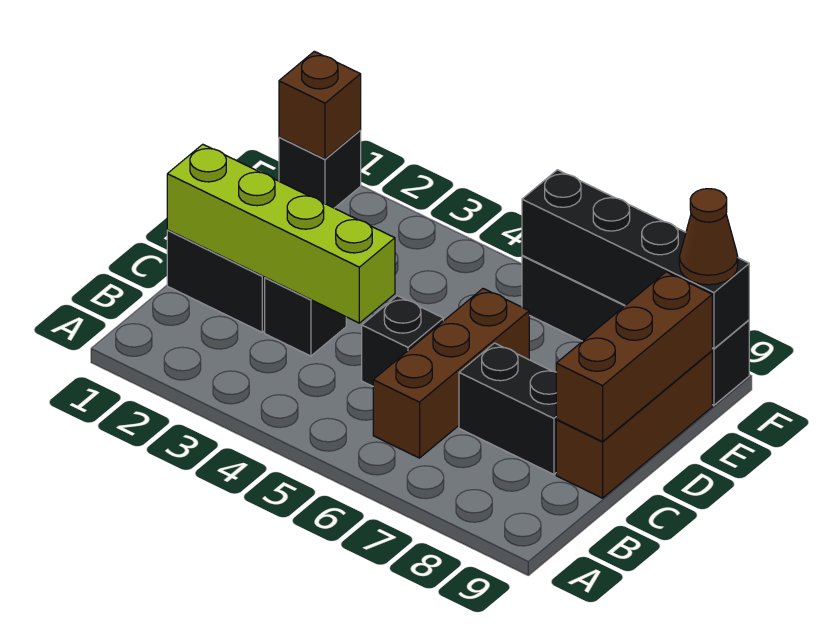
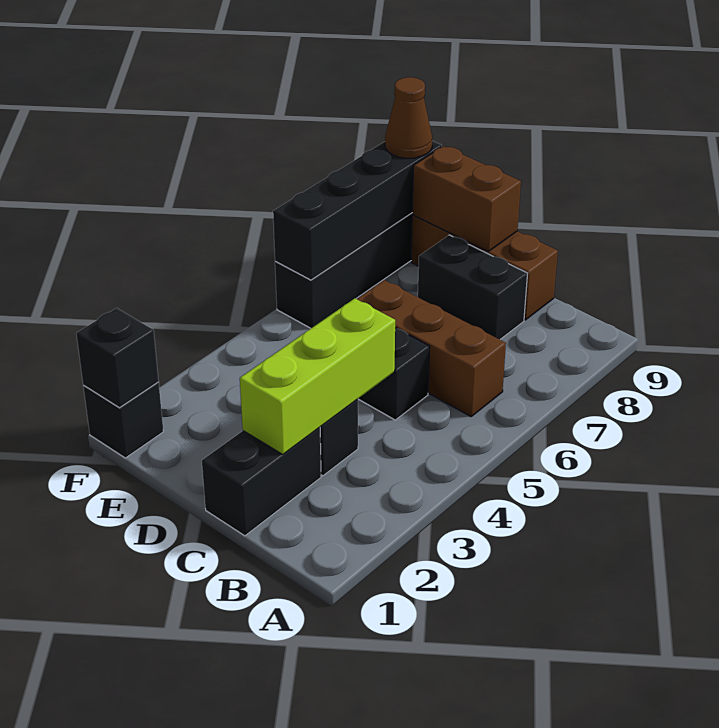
lime brick C1:C4 level 2 -> lime brick C2:C4 level 2
black brick C7:C8 level 1 -> black brick C8:D8 level 1
brown brick C9:E9 level 2 -> brown brick D9:E9 level 2
brown brick F1 level 2 -> black brick F1 level 2

